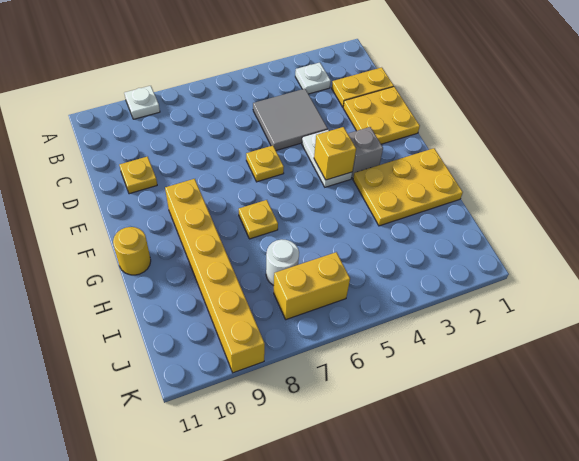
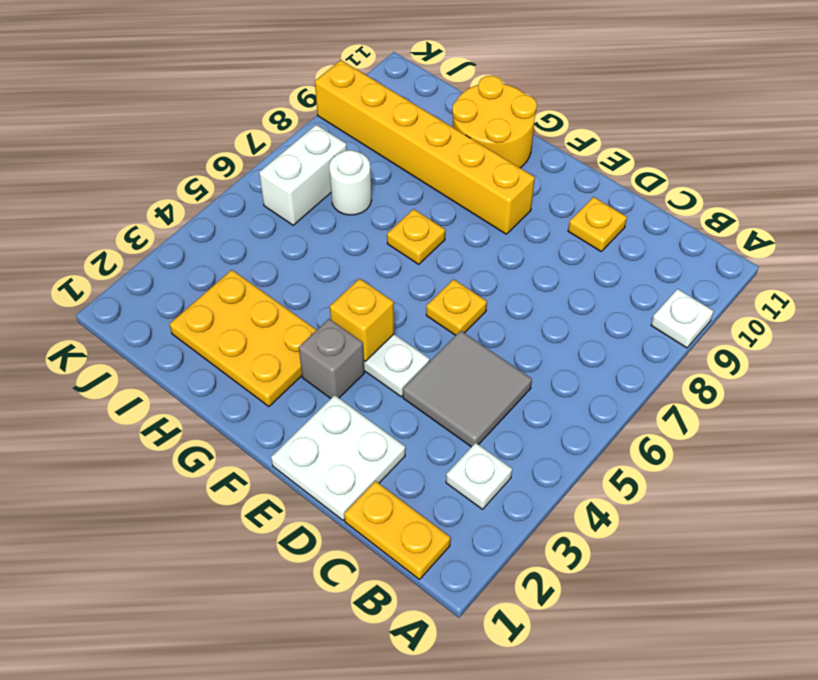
yellow plate C1:C2 level 1 -> yellow plate B1:C1 level 1
yellow plate D1:E2 level 1 -> white plate D1:E2 level 1
yellow plate G1:H3 level 1 -> yellow plate G2:I3 level 1
yellow round brick G11 level 1 -> yellow round brick G10:H11 level 1
yellow brick J6:J7 level 1 -> white brick J6:J7 level 1

